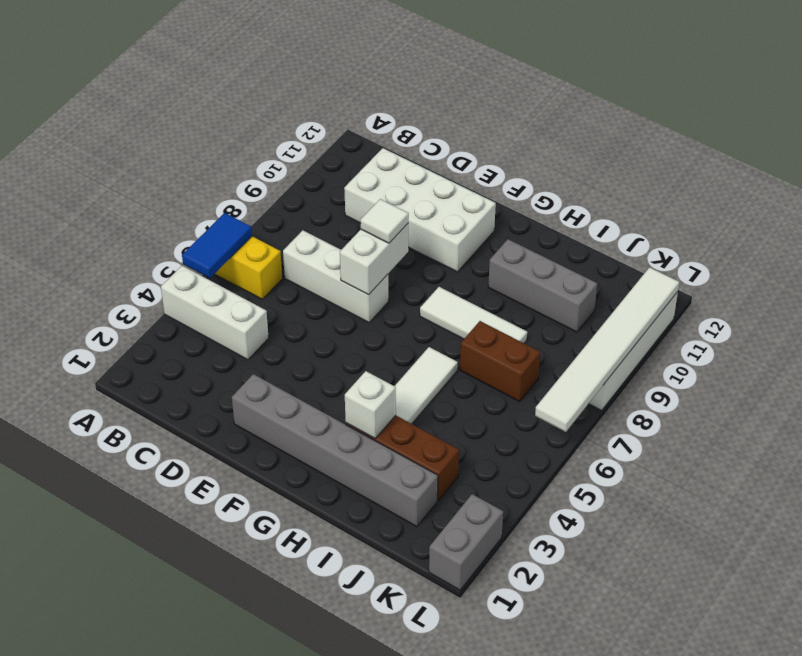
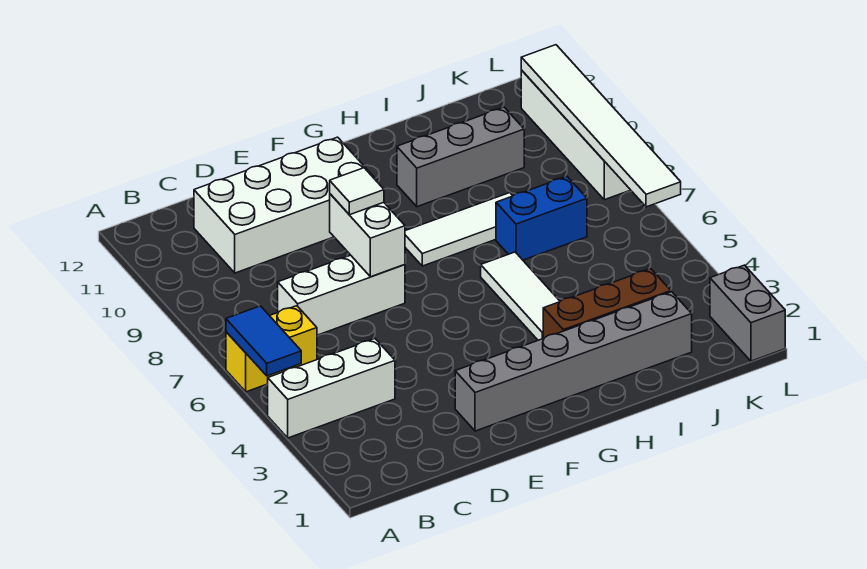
white brick H3 level 2 -> none
brown brick I7:J7 level 1 -> blue brick I7:J7 level 1

